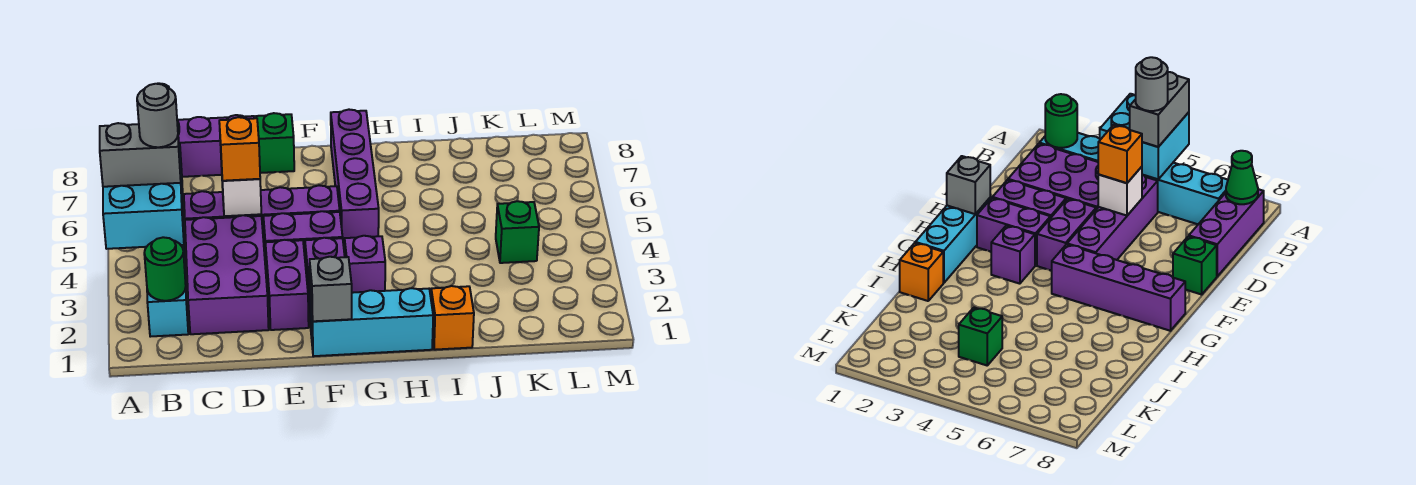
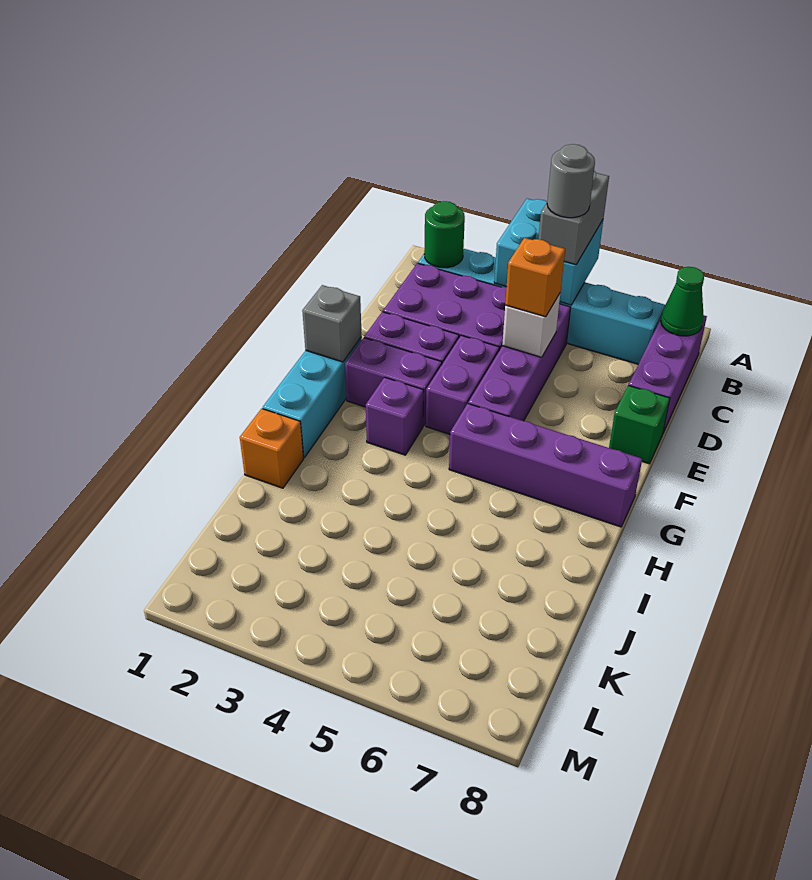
green brick K4 level 1 -> none

